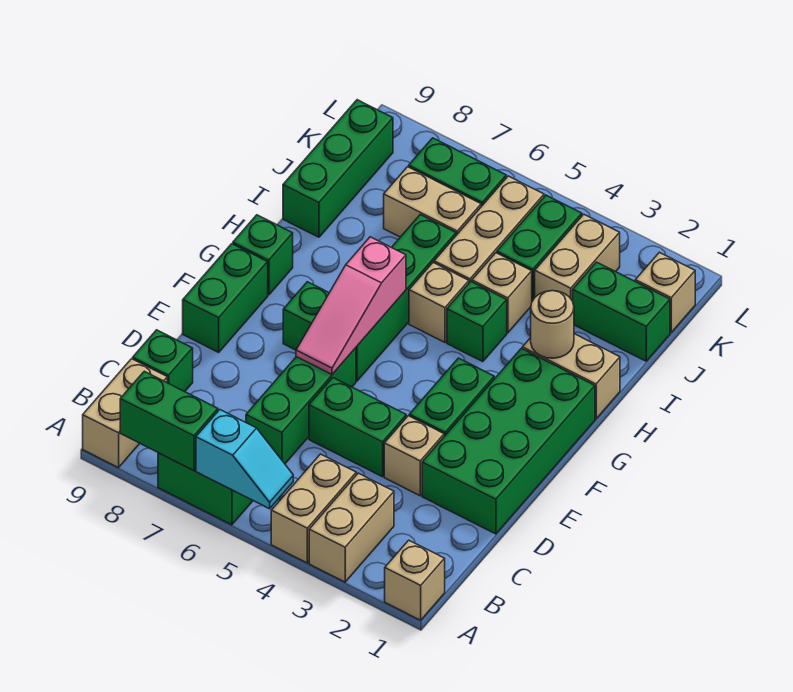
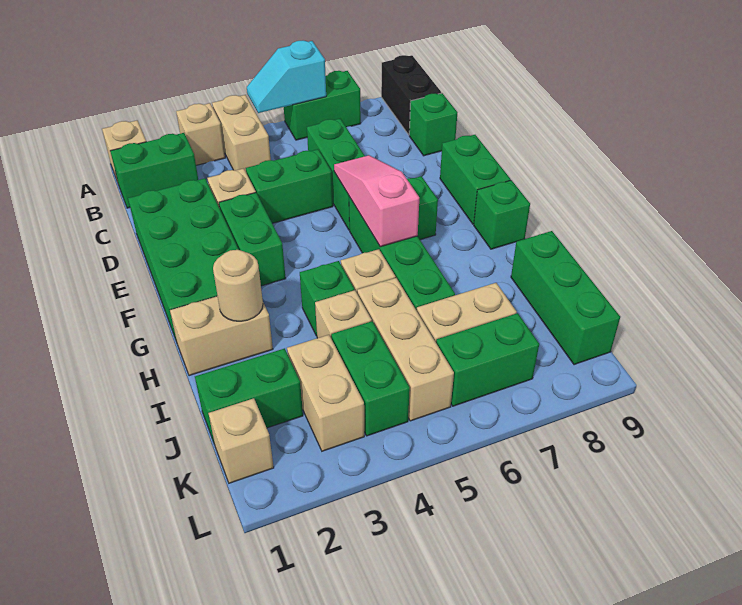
tan brick A3:B3 level 1 -> tan brick A3 level 1
green brick A7:A8 level 2 -> green brick B1:B2 level 1
tan brick A9:B9 level 1 -> black brick A9:B9 level 1

